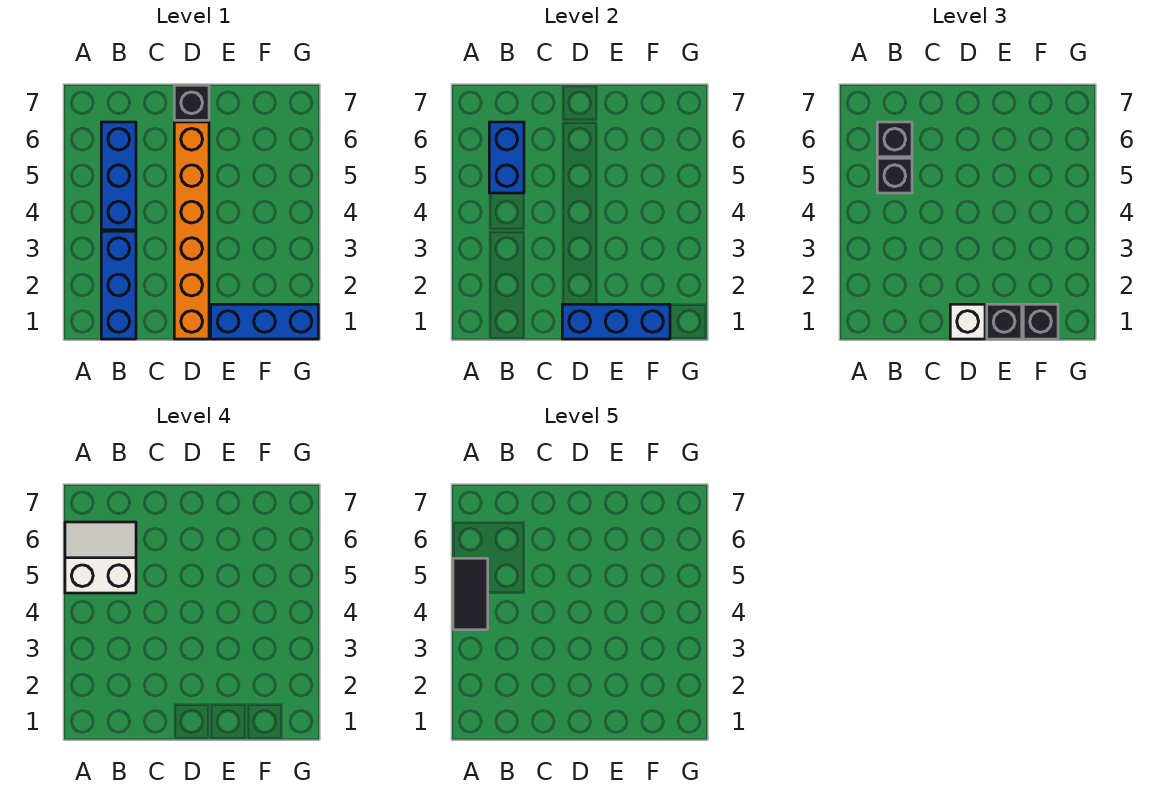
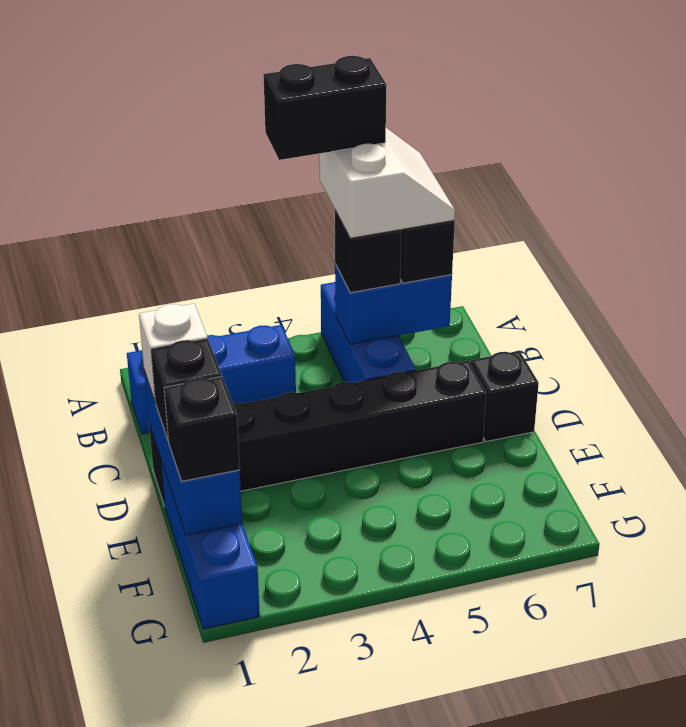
black tile A4:A5 level 5 -> black brick A4:A5 level 5
blue brick B4:B6 level 1 -> blue brick A5:C5 level 1
orange brick D1:D6 level 1 -> black brick D1:D6 level 1

